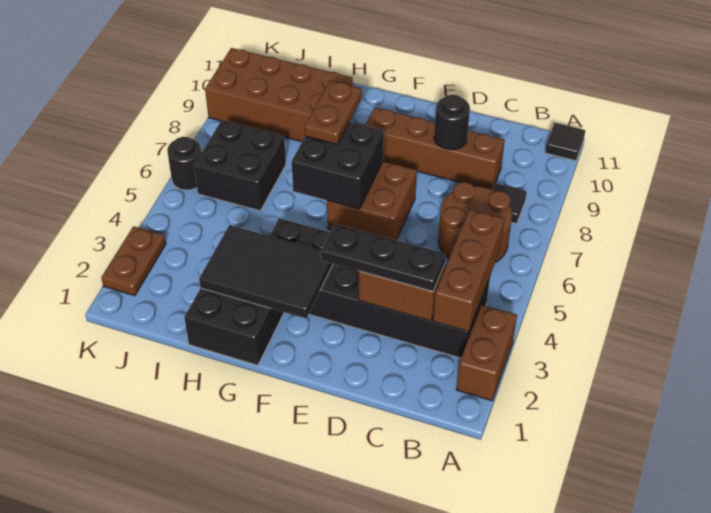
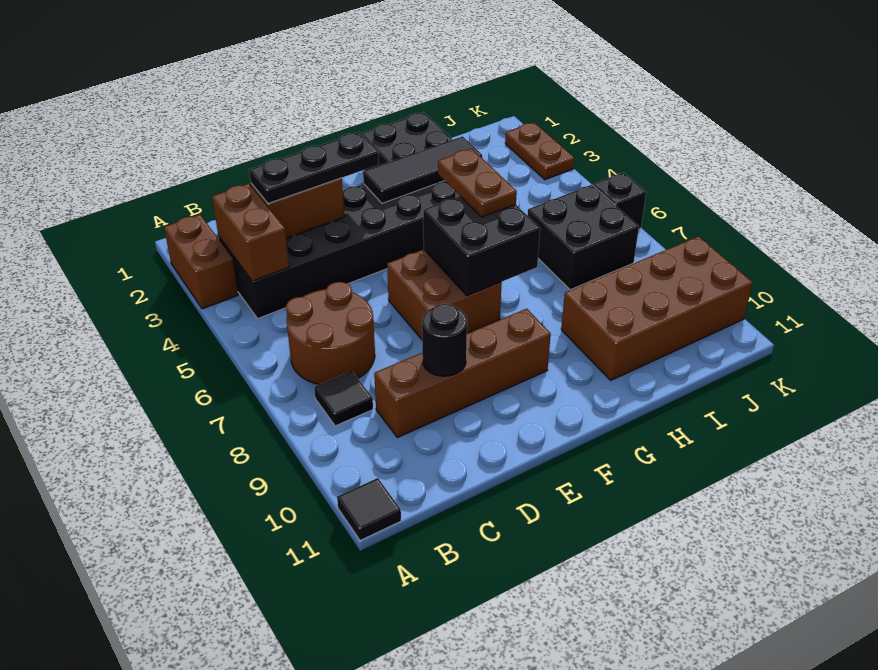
brown brick B3:B5 level 2 -> brown brick B3:B4 level 2
black tile F2:H3 level 2 -> black tile F3:H3 level 2
brown plate G7:G8 level 3 -> brown plate G5:G6 level 3
black round brick K6 level 1 -> black brick K6 level 1

